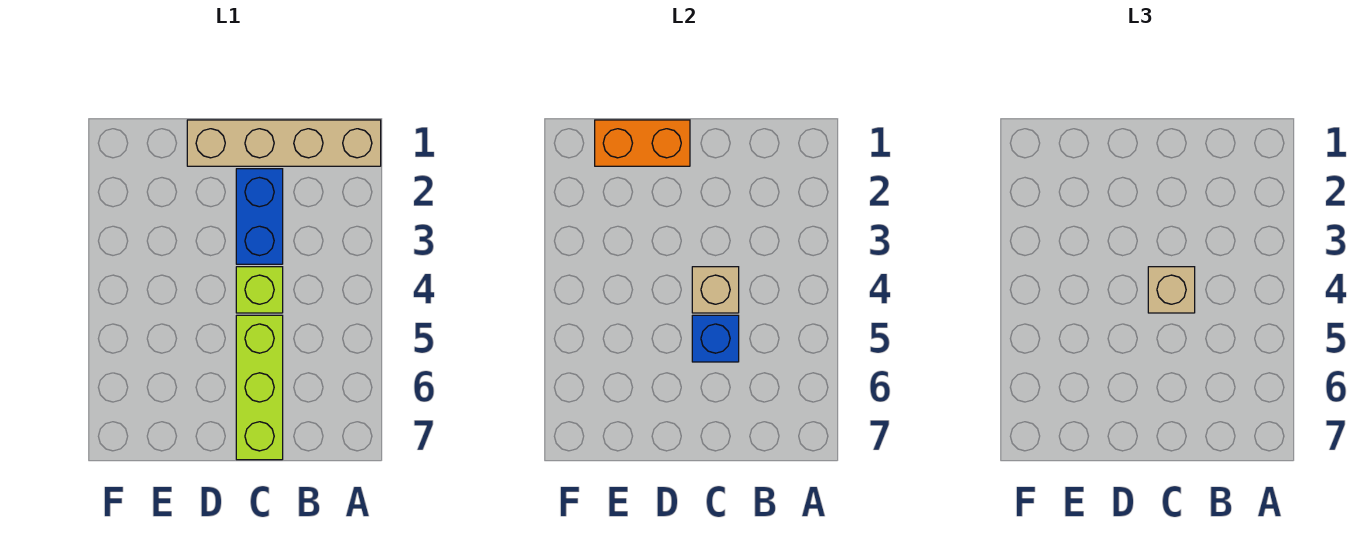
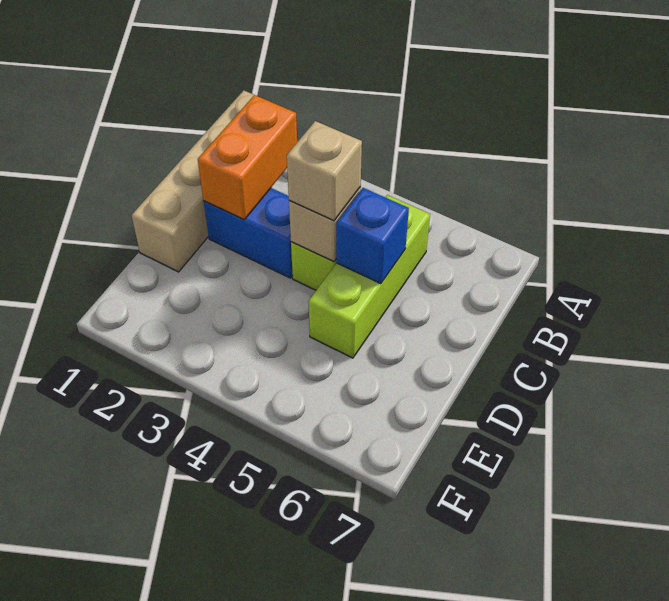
lime brick C5:C7 level 1 -> lime brick B5:D5 level 1
orange brick D1:E1 level 2 -> orange brick B2:C2 level 2

